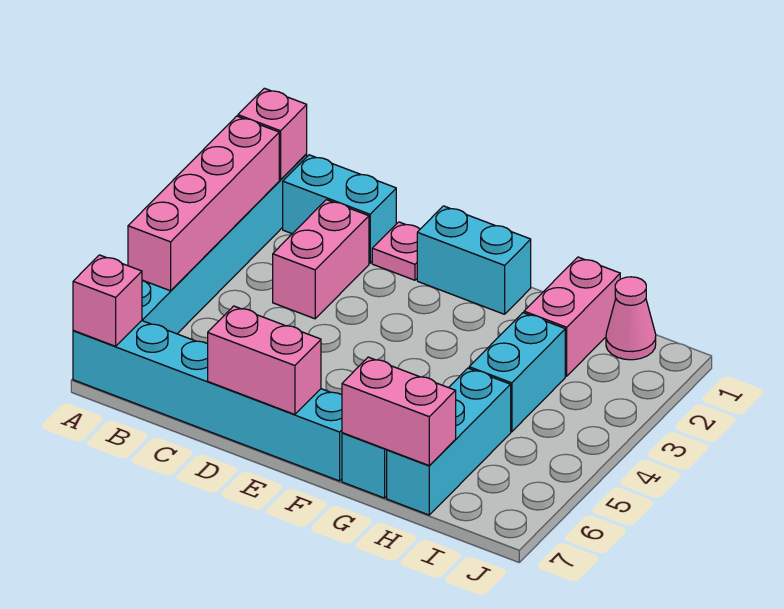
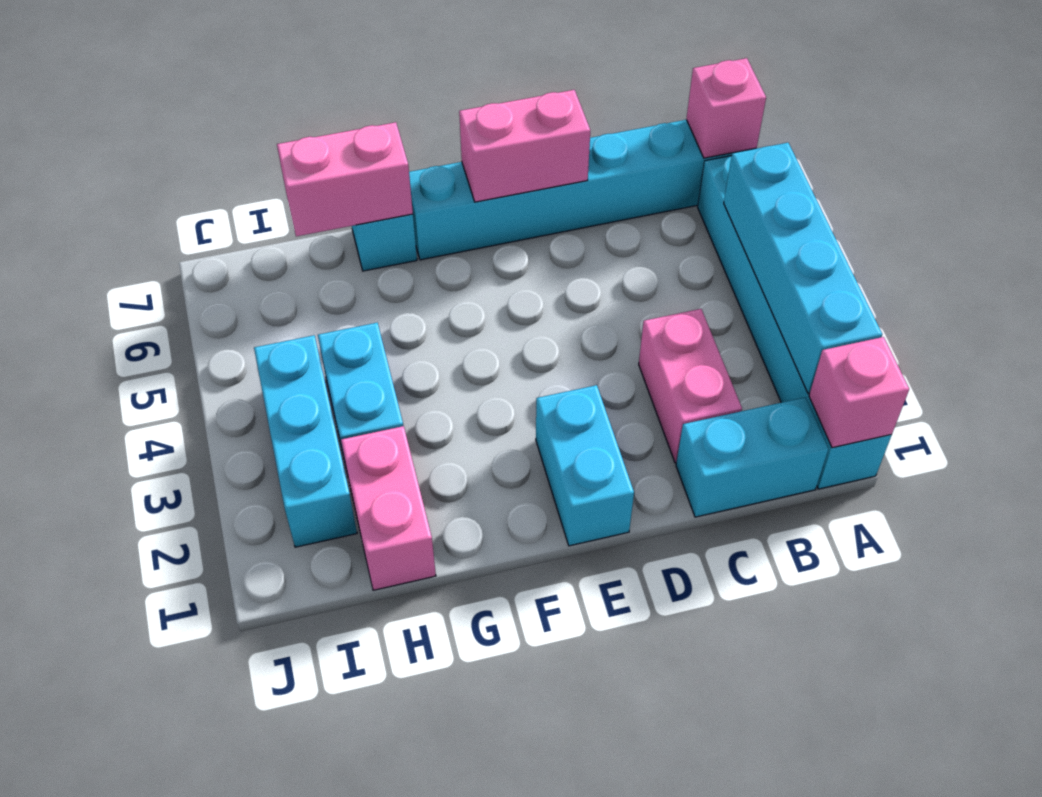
pink brick A2:A5 level 2 -> cyan brick A2:A5 level 2
pink plate D1 level 1 -> none
cyan brick E1:F1 level 1 -> cyan brick E1:E2 level 1
cyan brick H5:H7 level 1 -> cyan brick I2:I4 level 1
pink cone I1 level 1 -> none

